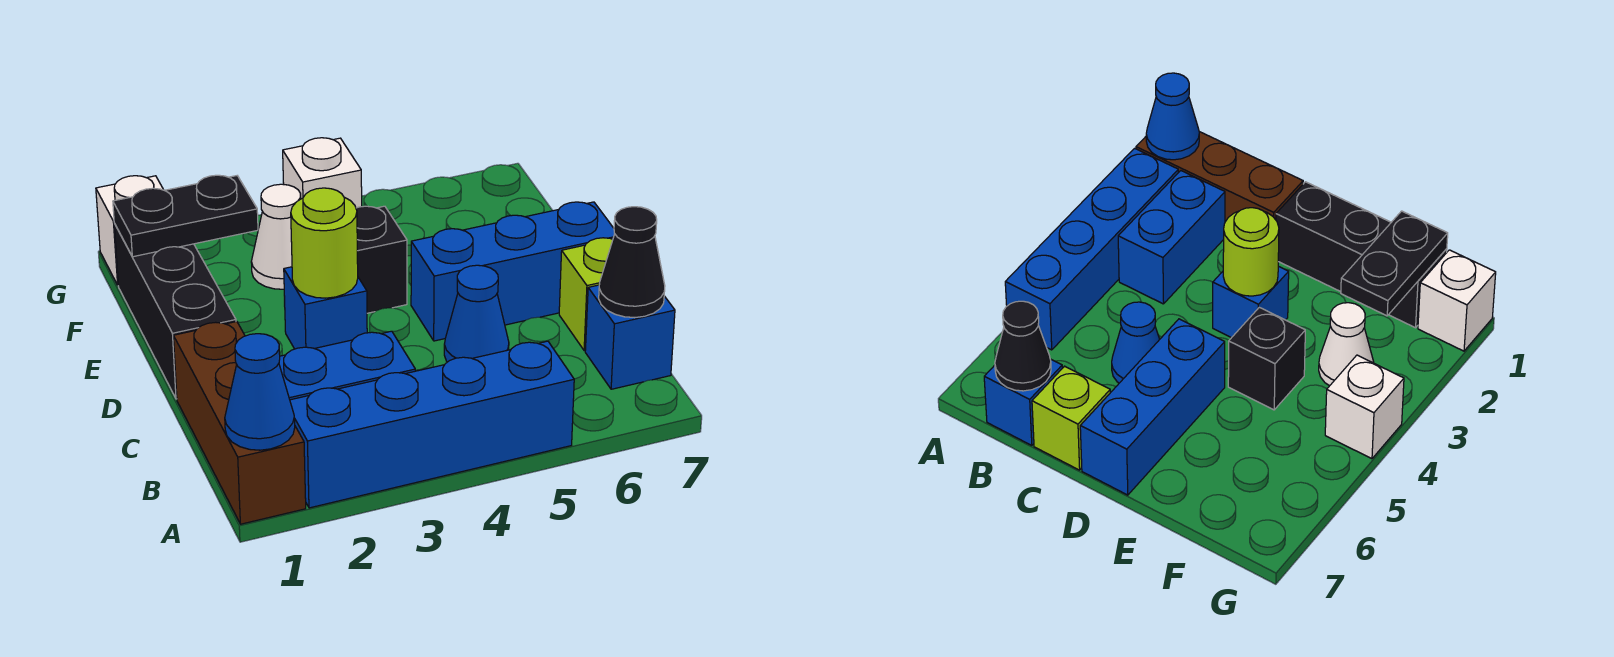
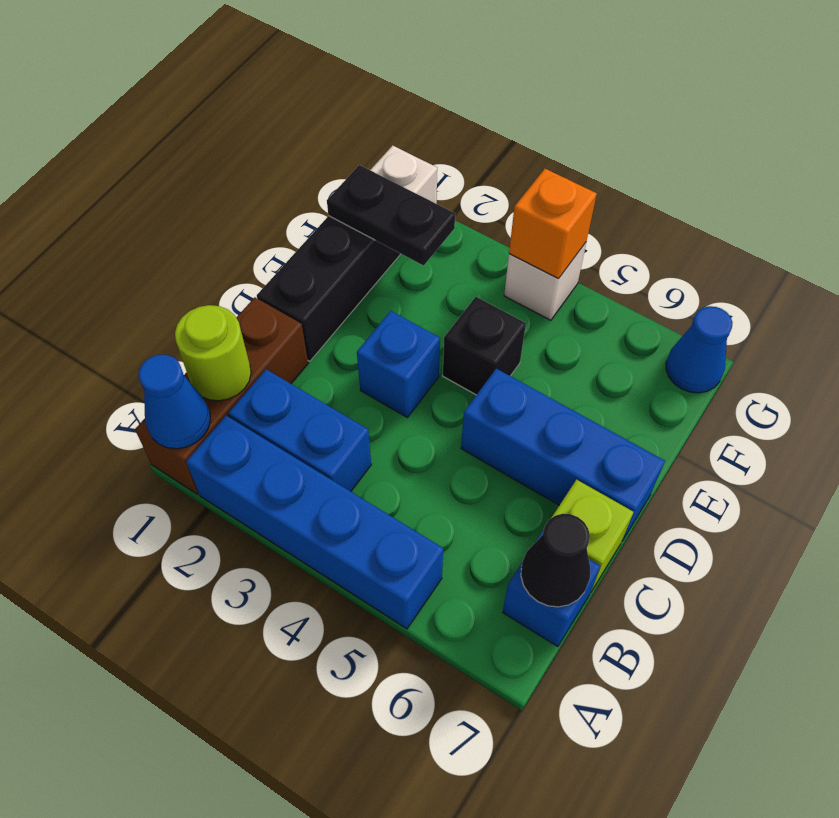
blue cone C5 level 1 -> blue cone G7 level 1
lime round brick D3 level 2 -> lime round brick B1 level 2
white cone F3 level 1 -> none
none -> orange brick G4 level 2

